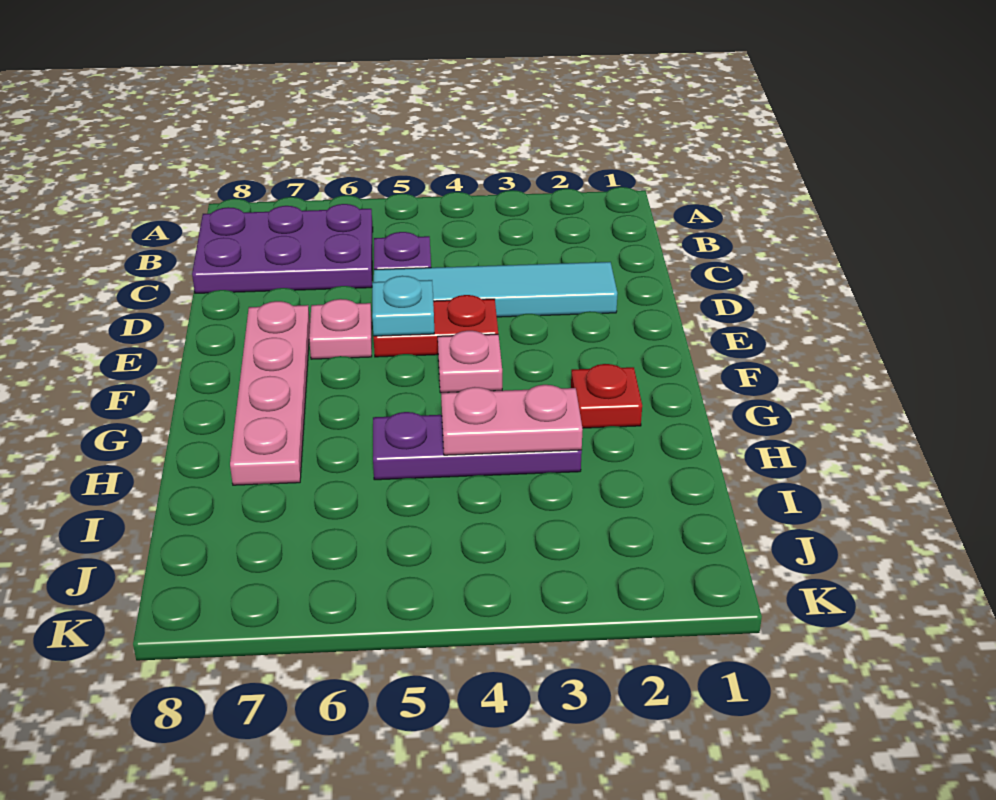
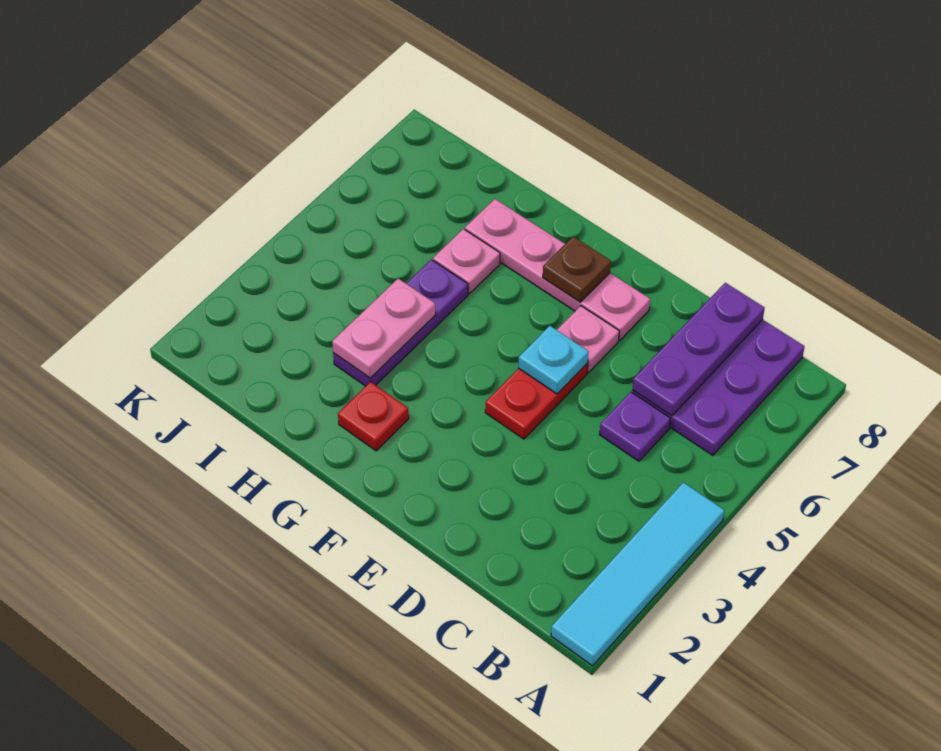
none -> purple plate C6:C8 level 2
cyan tile D2:D5 level 1 -> cyan tile A1:A4 level 1
pink plate F4 level 1 -> pink plate H6 level 1
none -> brown plate F7 level 2

